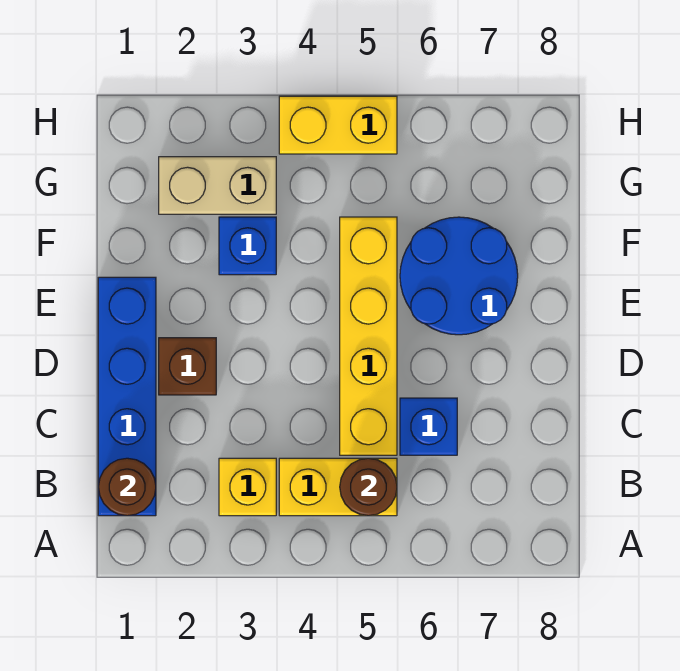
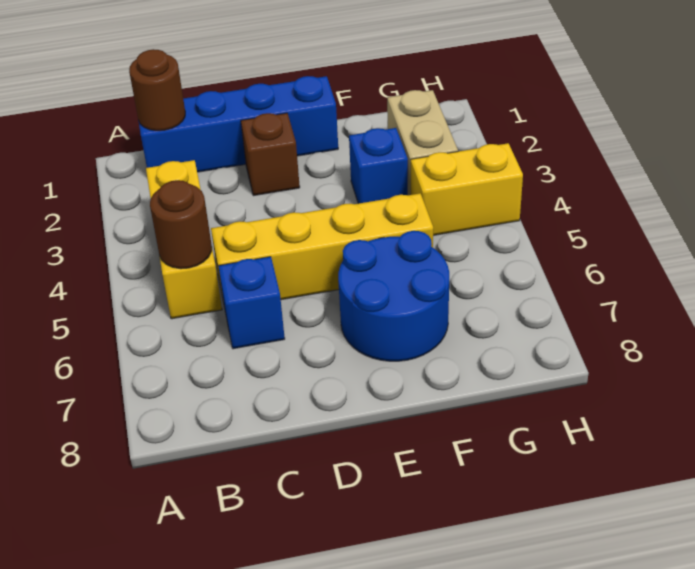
yellow brick H4:H5 level 1 -> yellow brick G4:H4 level 1

